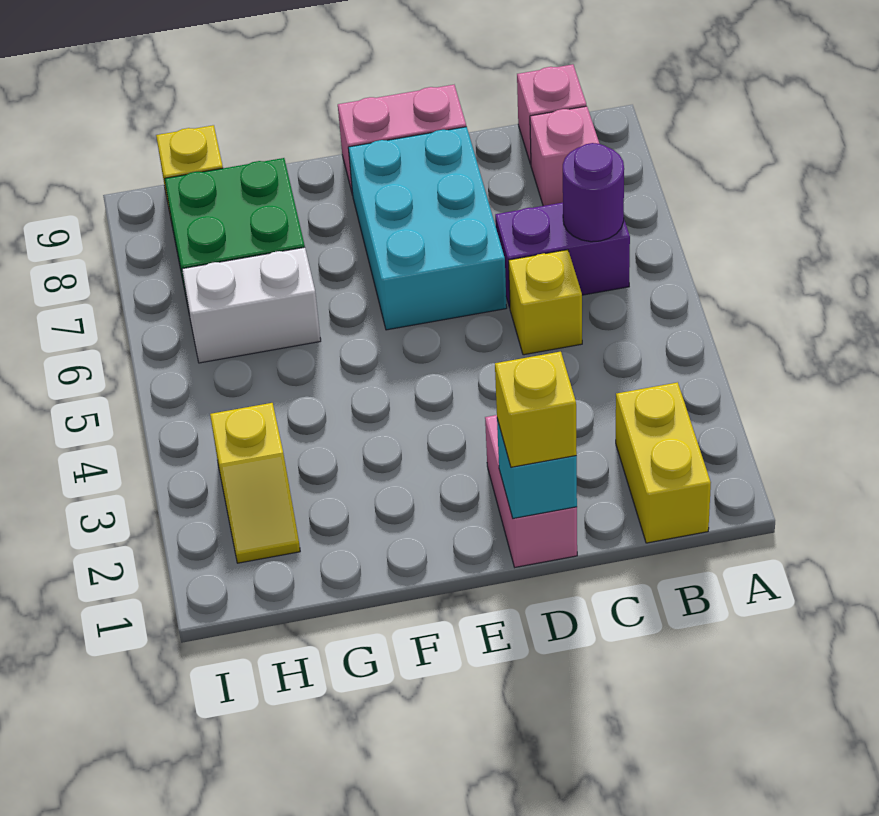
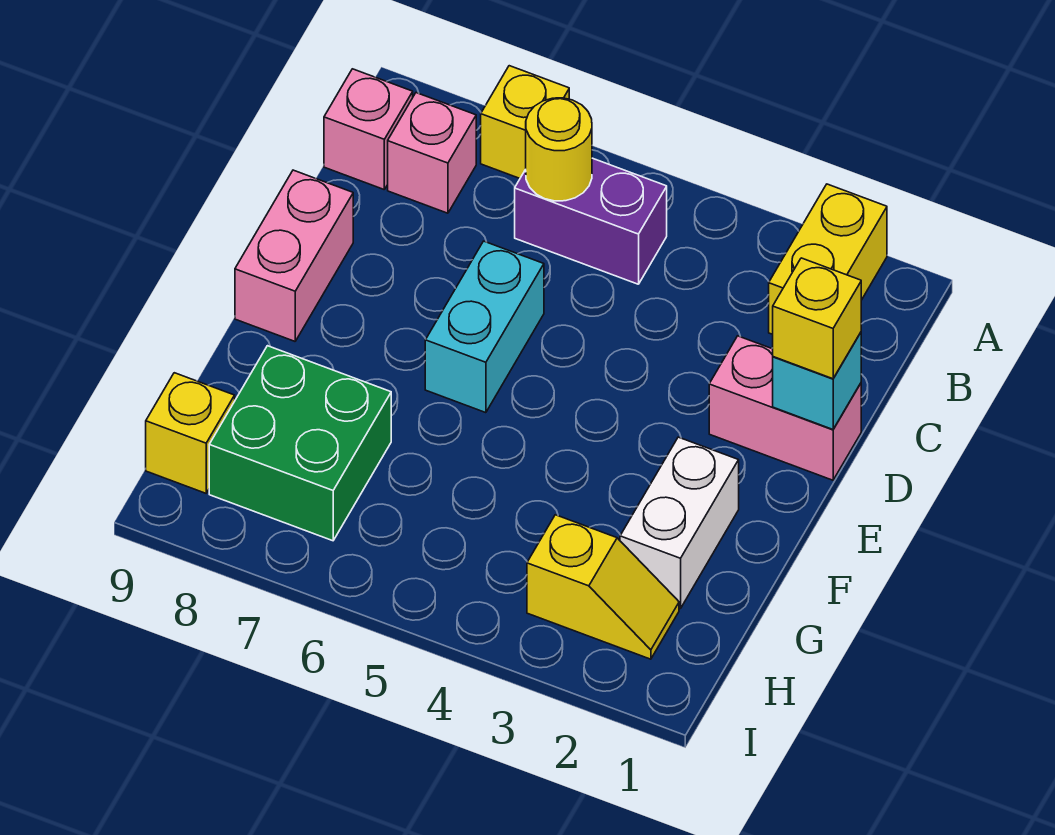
yellow brick B1:B2 level 1 -> yellow brick A2:B2 level 1
purple brick B6:C6 level 1 -> purple brick B5:B6 level 1
purple round brick B6 level 2 -> yellow round brick B6 level 2
yellow brick C5 level 1 -> yellow brick A7 level 1
cyan brick D6:E8 level 1 -> cyan brick D6:E6 level 1
white brick G6:H6 level 1 -> white brick F2:G2 level 1

